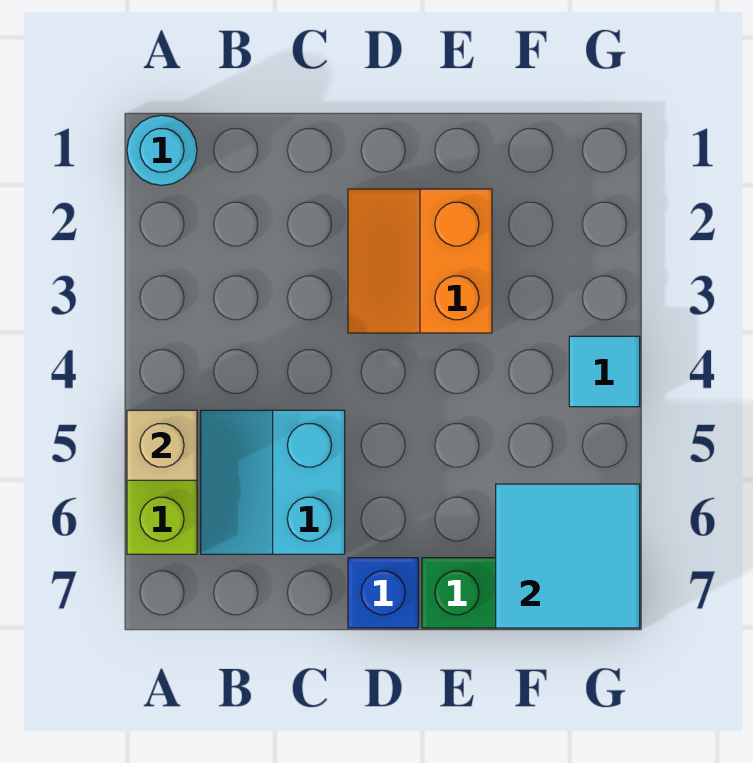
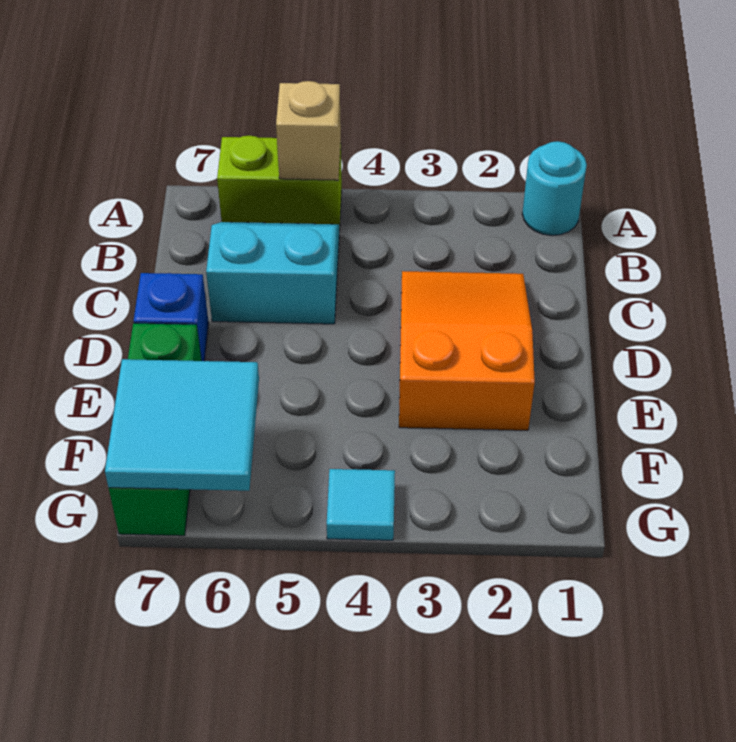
orange slope D2:E3 level 1 top E -> orange slope C2:E3 level 1 top E

